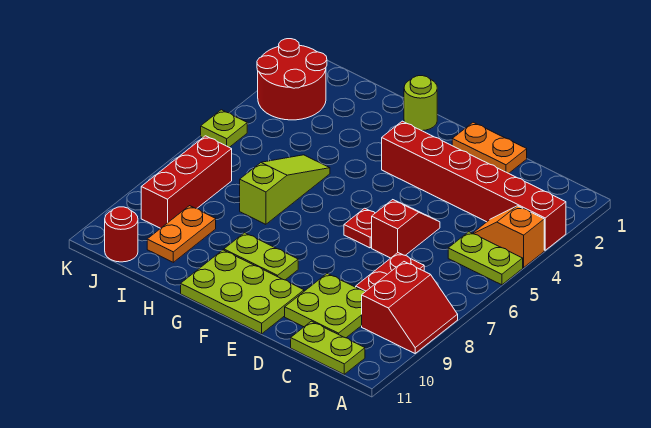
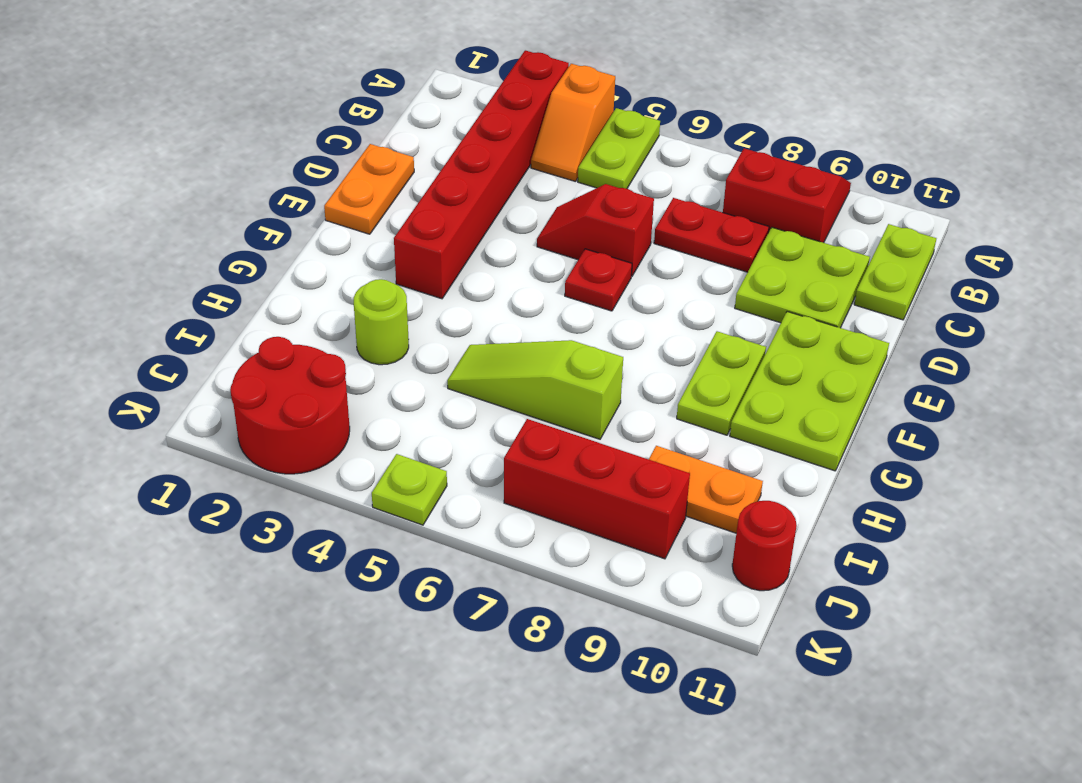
lime round brick G1 level 1 -> lime round brick H3 level 1

